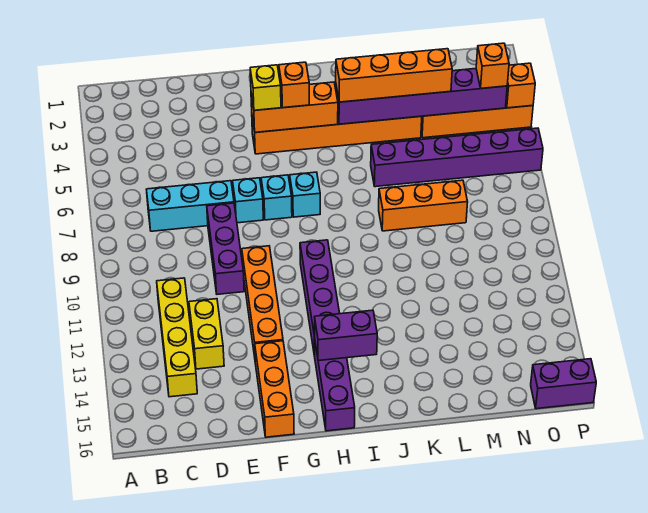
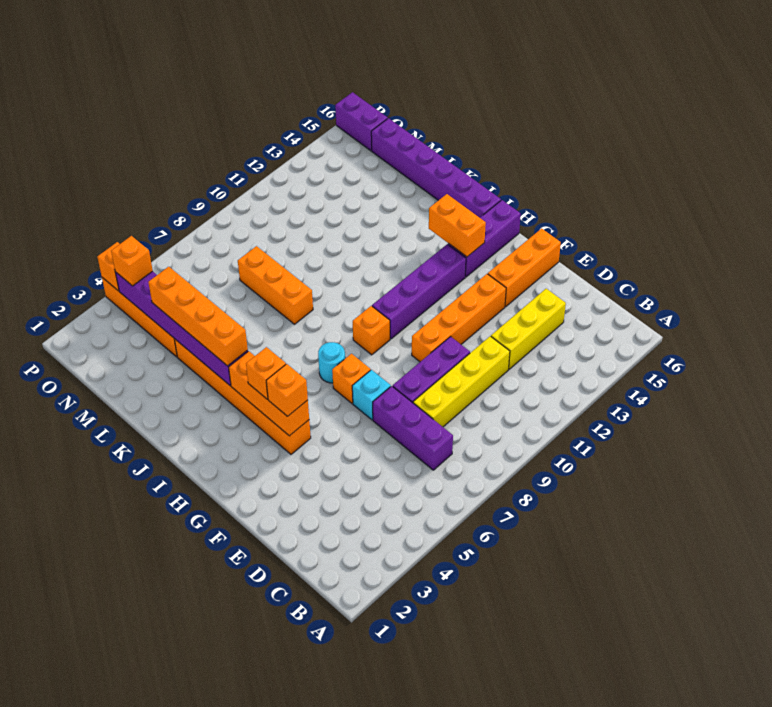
cyan brick C7:E7 level 1 -> purple brick C7:E7 level 1
yellow brick C11:C14 level 1 -> yellow brick D8:D11 level 1
yellow brick D12:D13 level 1 -> yellow brick D12:D14 level 1
yellow brick G4 level 3 -> orange brick G4 level 3
cyan brick G7 level 1 -> orange brick G7 level 1
cyan brick H7 level 1 -> cyan round brick H7 level 1
none -> orange brick H9 level 1
purple brick H14:I14 level 2 -> orange brick H14:I14 level 2
purple brick K6:P6 level 1 -> purple brick I16:N16 level 1

